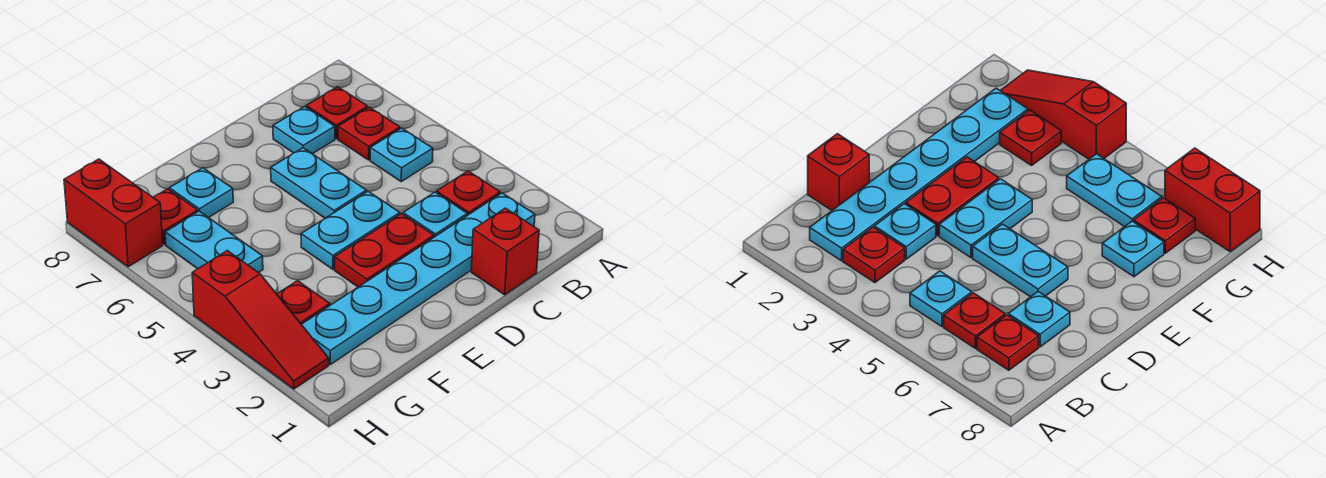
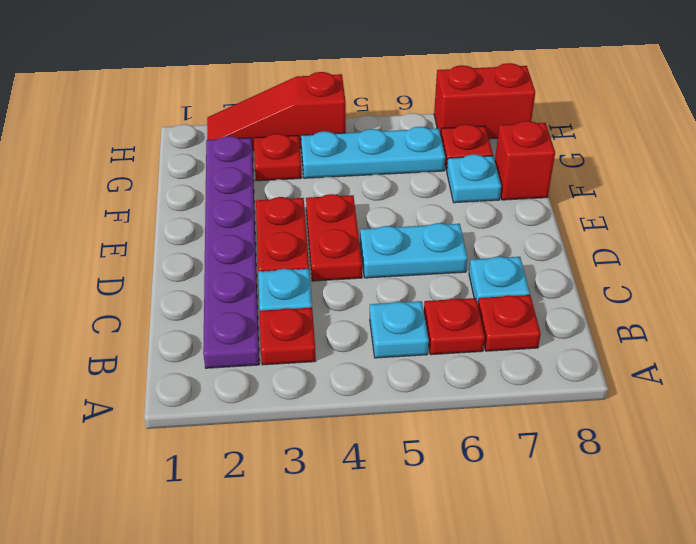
cyan plate B2:G2 level 1 -> purple plate B2:G2 level 1
red brick C1 level 1 -> red brick F8 level 1
cyan plate D4:E4 level 1 -> red plate D4:E4 level 1
cyan plate G5:G6 level 1 -> cyan plate G4:G6 level 1

